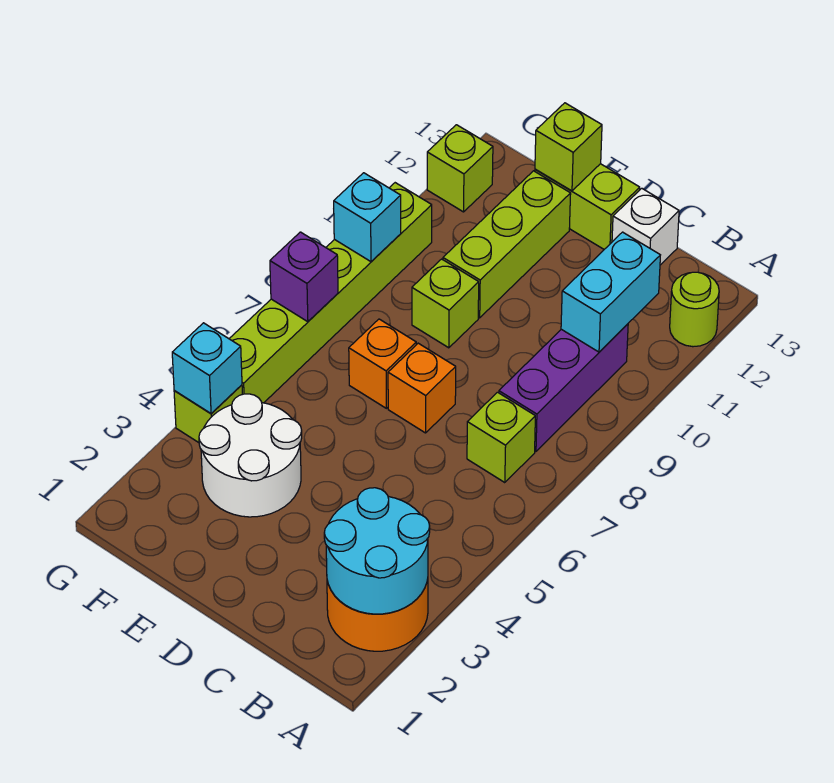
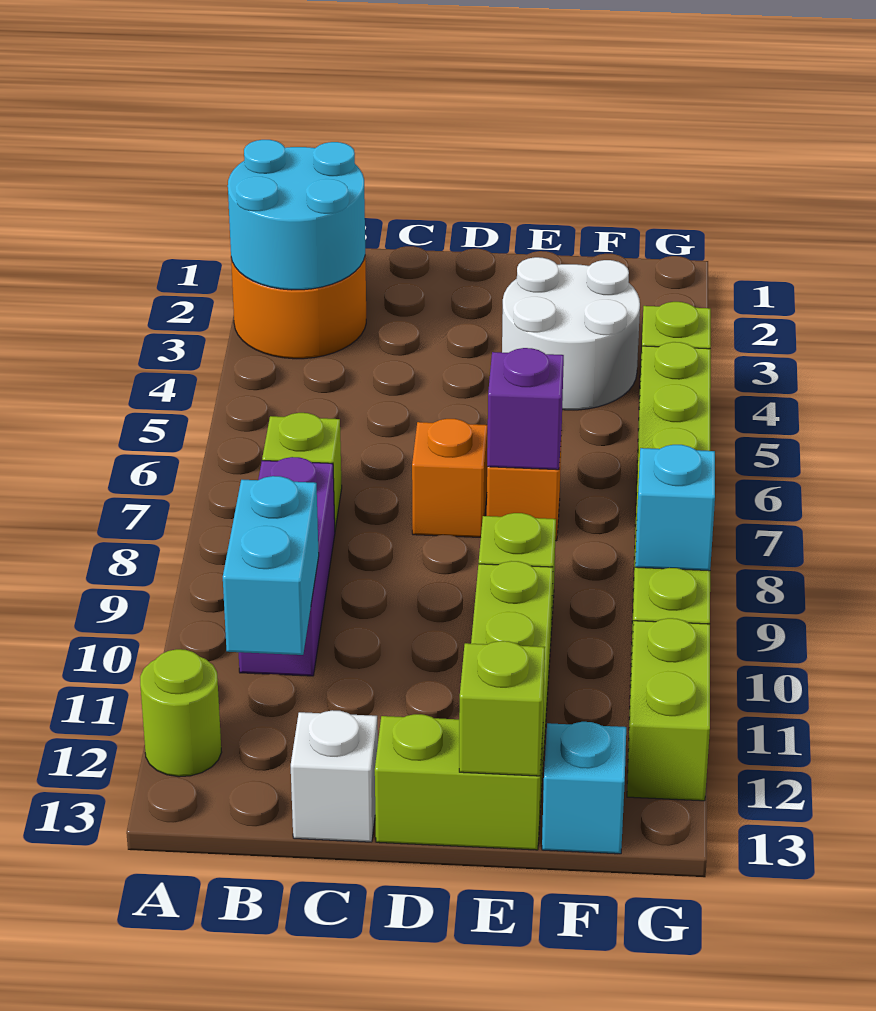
cyan brick G4 level 2 -> cyan brick F13 level 1
purple brick G7 level 2 -> purple brick E7 level 2
lime brick G12 level 1 -> lime brick G11:G12 level 1

